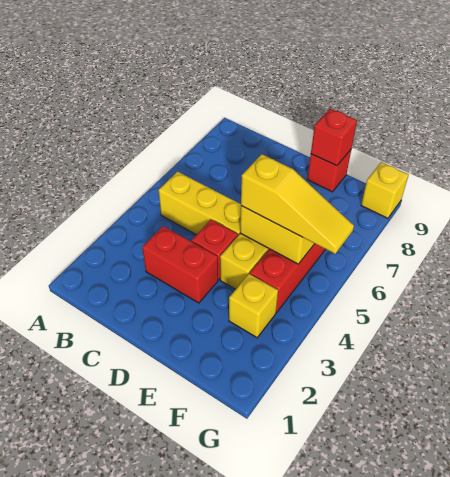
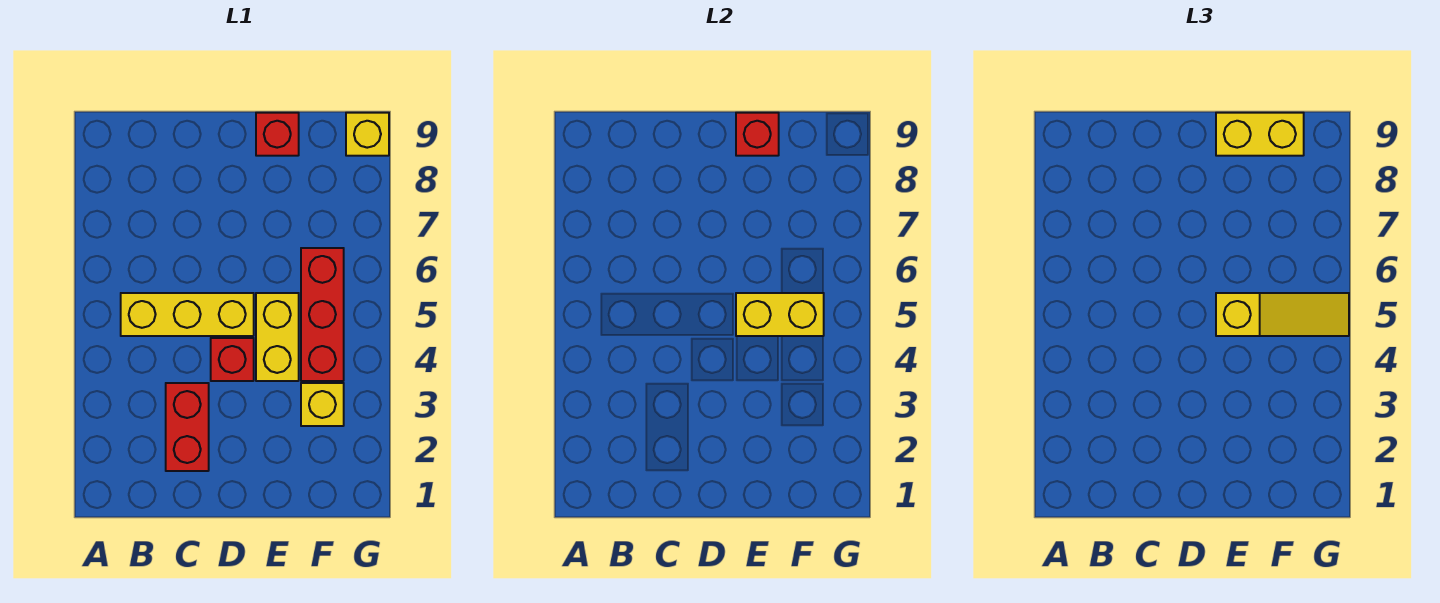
red brick C3:D3 level 1 -> red brick C2:C3 level 1
none -> yellow brick E9:F9 level 3

